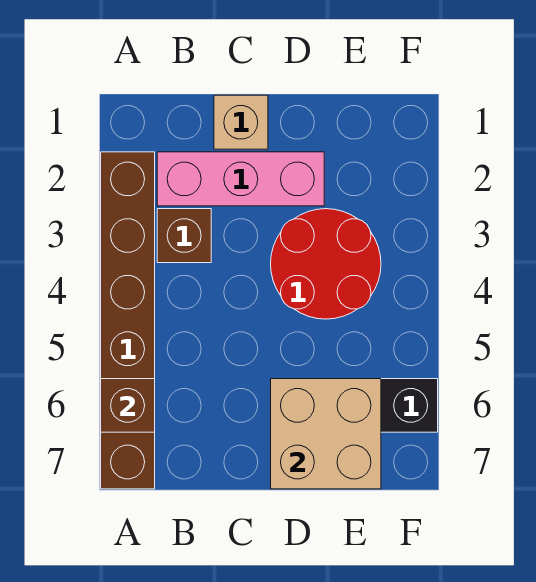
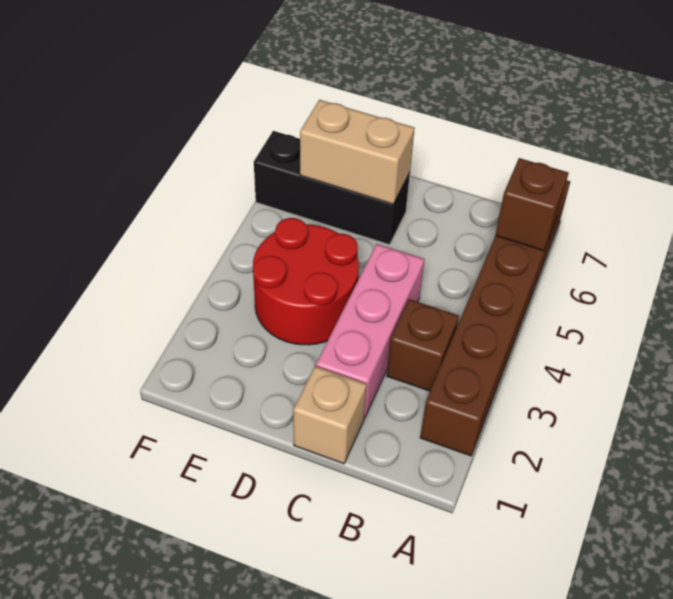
pink brick B2:D2 level 1 -> pink brick C2:C4 level 1
tan brick D6:E7 level 2 -> tan brick D6:E6 level 2

